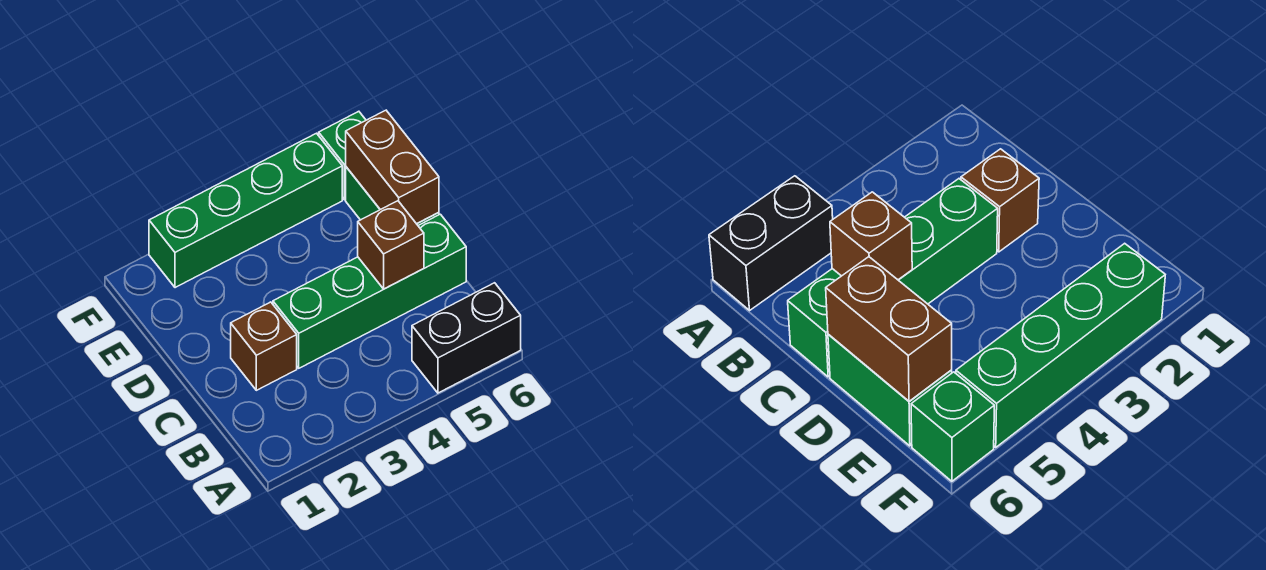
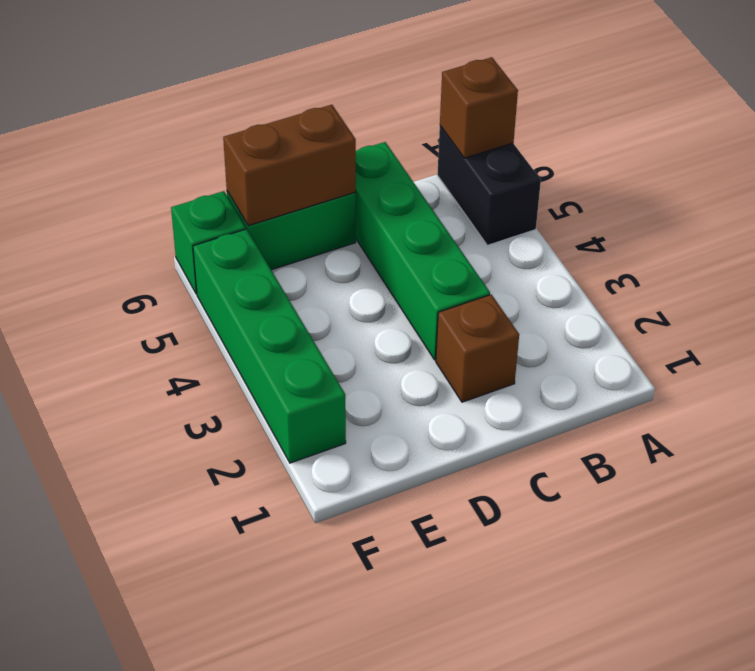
brown brick C5 level 2 -> brown brick A6 level 2

